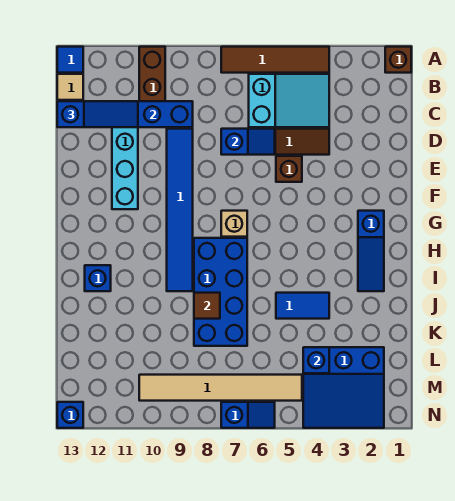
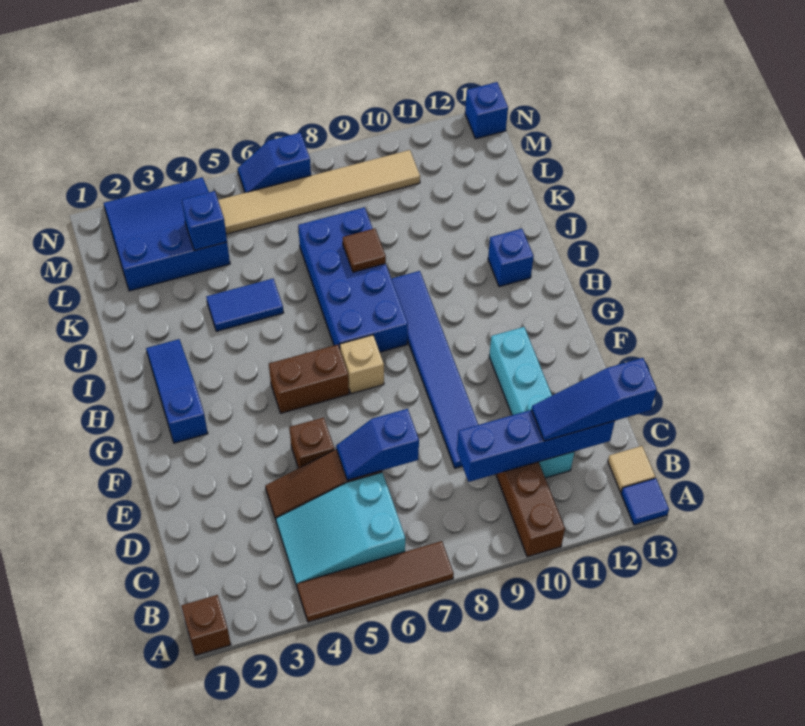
none -> brown brick G5:G6 level 1

